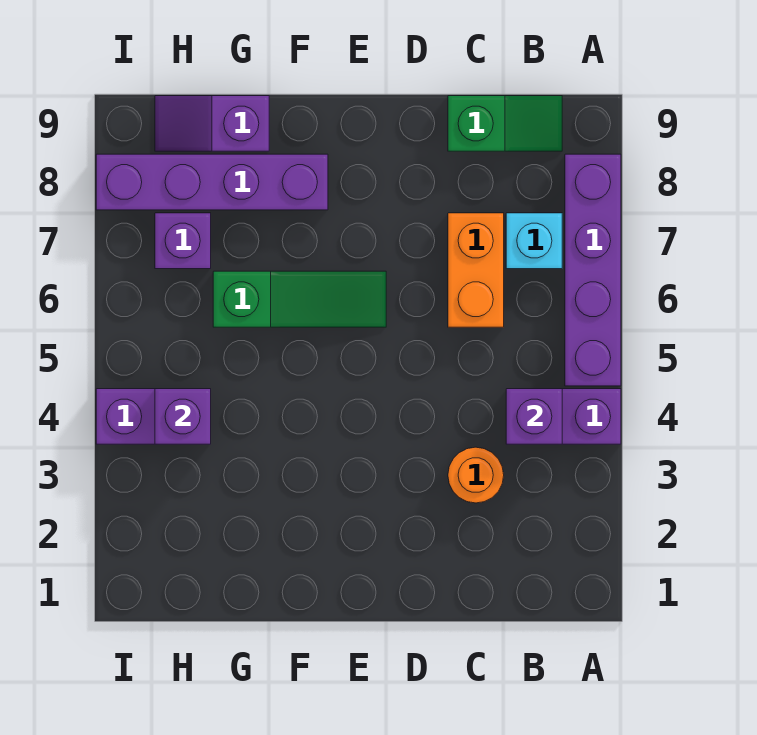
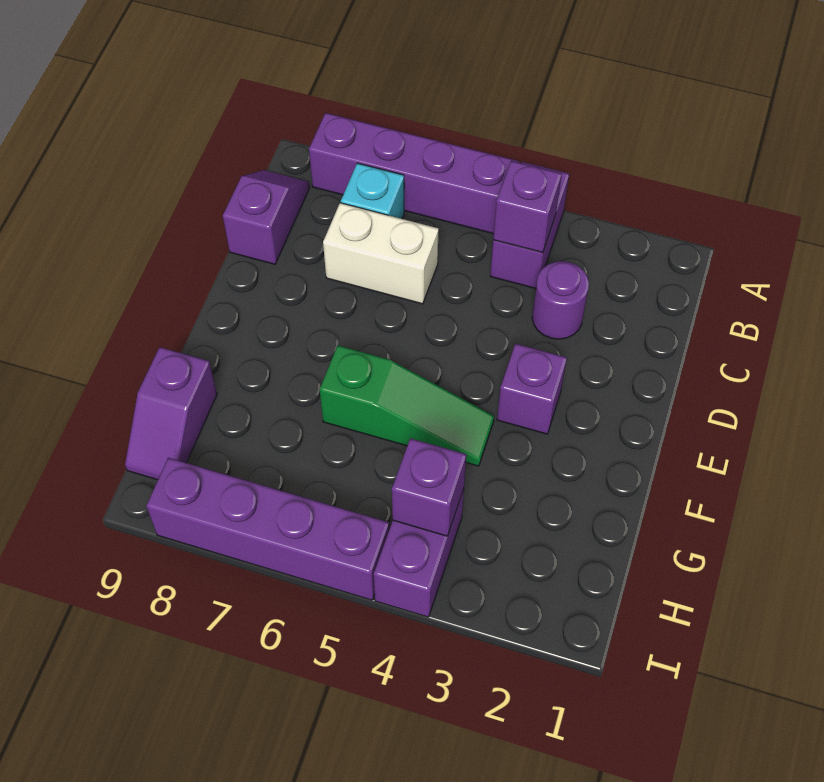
green slope B9:C9 level 1 top C -> purple slope B9:C9 level 1 top C
orange round brick C3 level 1 -> purple round brick C3 level 1
orange brick C6:C7 level 1 -> white brick C6:C7 level 1
green slope E6:G6 level 1 top G -> green slope F4:F6 level 1 top 6
purple brick F8:I8 level 1 -> purple brick I5:I8 level 1
purple brick H7 level 1 -> purple brick E3 level 1

